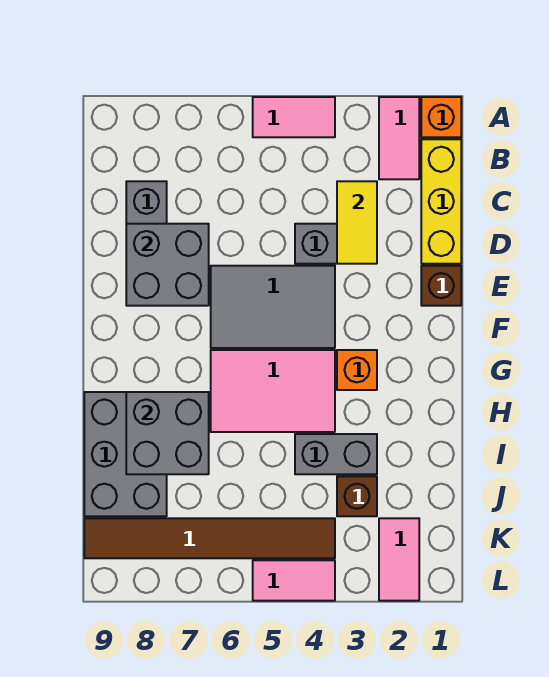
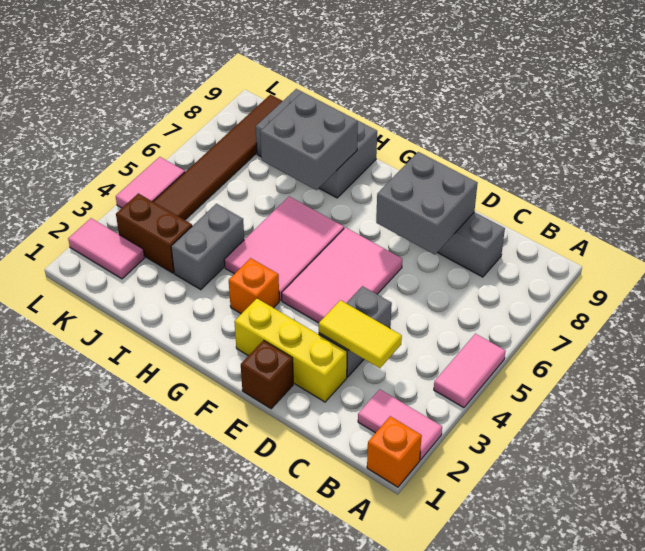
yellow brick B1:D1 level 1 -> yellow brick D2:F2 level 1
grey tile E4:F6 level 1 -> pink tile E4:F6 level 1
brown brick J3 level 1 -> brown brick J3:K3 level 1

